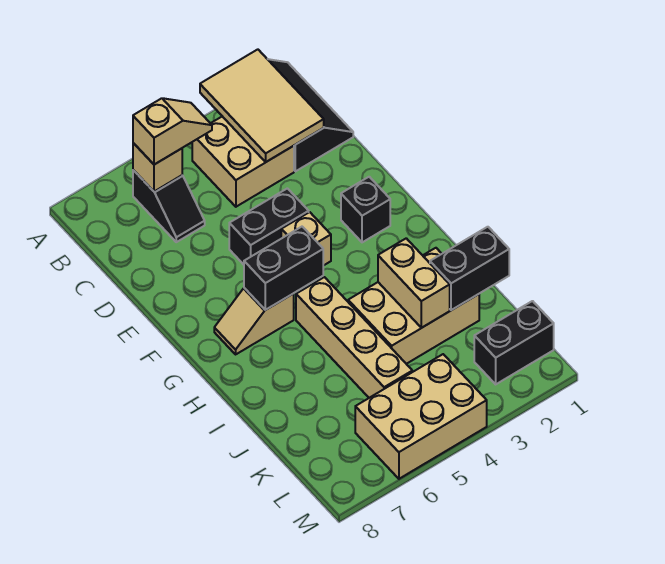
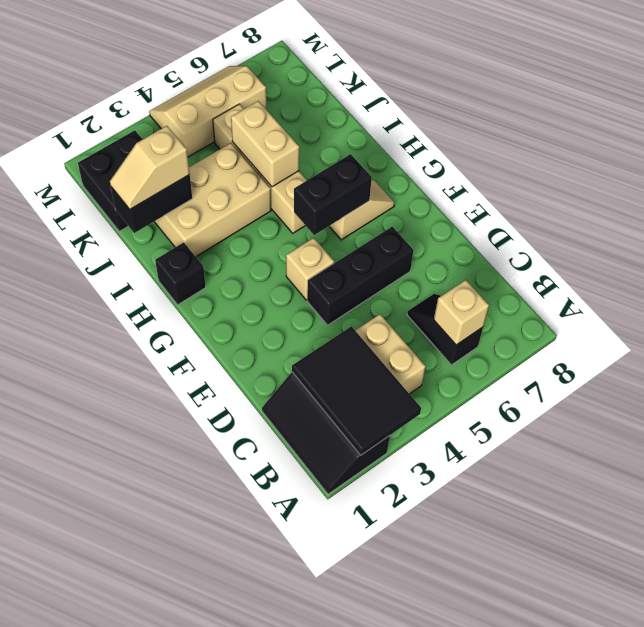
tan tile A2:C3 level 2 -> black tile A2:C3 level 2
tan slope B5:B6 level 3 top 6 -> tan slope J1:J2 level 3 top 2
black brick E4:E5 level 1 -> black brick E4:E6 level 1
black brick F2 level 1 -> black brick H1 level 1
tan brick I3:J3 level 2 -> tan brick I5:J5 level 2
black brick L1:L2 level 1 -> black brick K1:L2 level 1
tan brick L4:M6 level 1 -> tan slope L4:M6 level 1 top L

